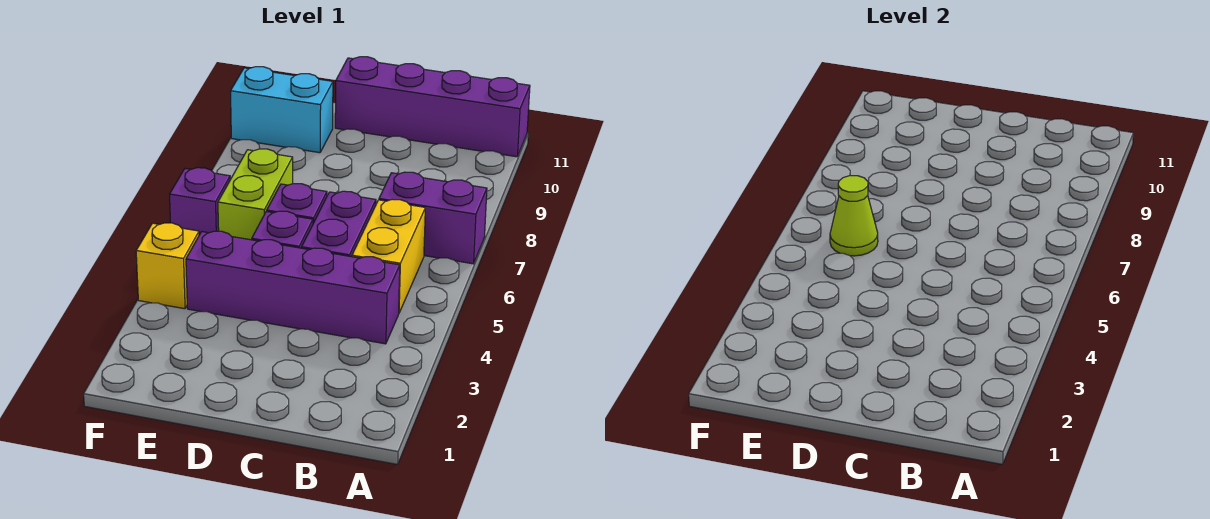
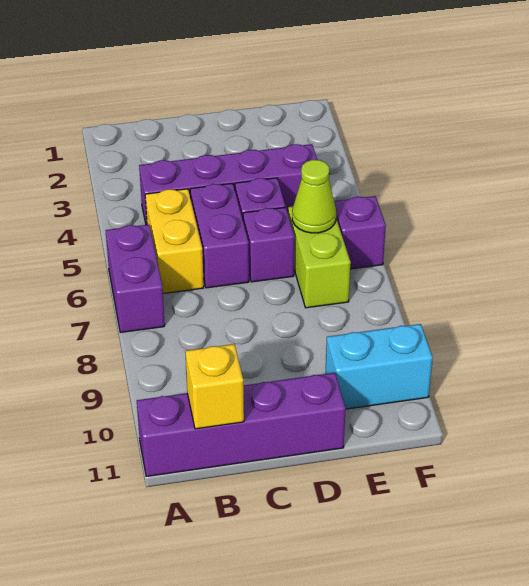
purple brick A7:B7 level 1 -> purple brick A6:A7 level 1
yellow brick F4 level 1 -> yellow brick B11 level 2

